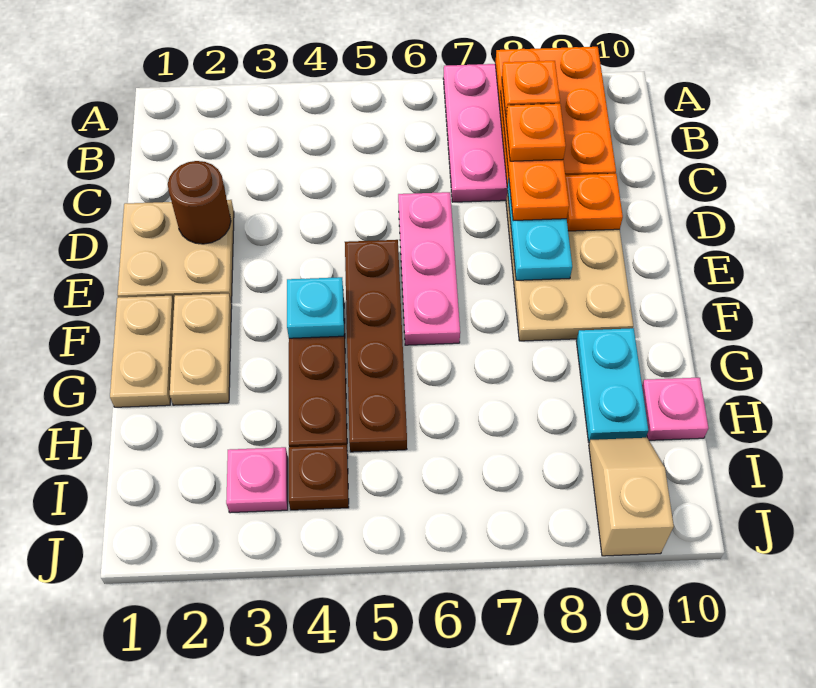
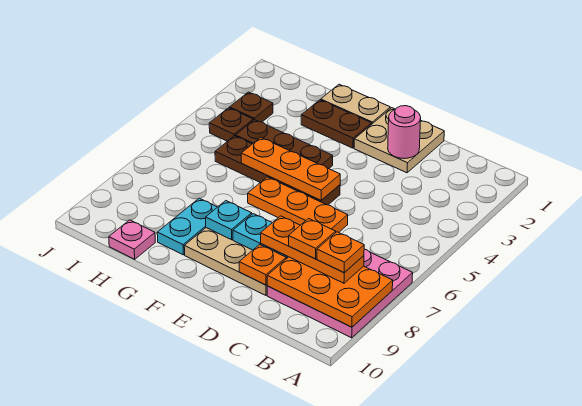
brown round brick D2 level 2 -> pink round brick D2 level 2
pink plate D6:F6 level 1 -> orange plate D6:F6 level 1
none -> orange plate E5:G5 level 2
tan plate F2:G2 level 1 -> brown plate F2:G2 level 1
cyan plate F4 level 2 -> cyan plate F8 level 2
cyan plate G9:H9 level 1 -> cyan plate G8:G9 level 1
pink plate I3 level 1 -> brown plate I3 level 1
tan slope I9:J9 level 1 top J -> none

